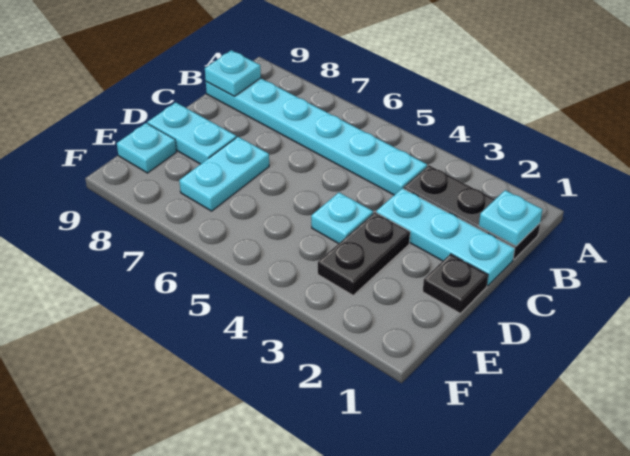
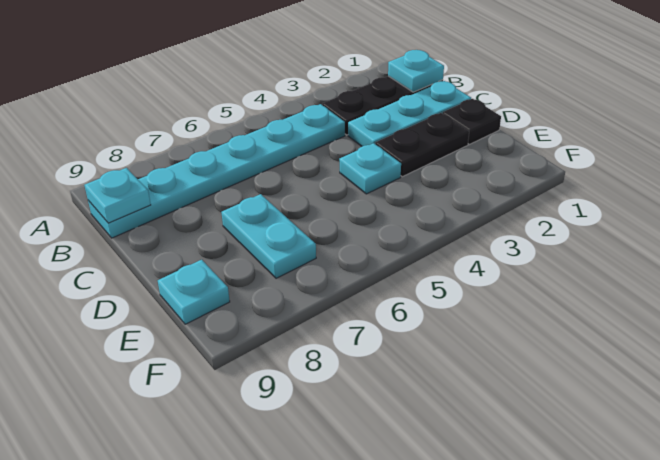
black plate D3:E3 level 1 -> black plate D2:D3 level 1
cyan plate D8:D9 level 1 -> none

